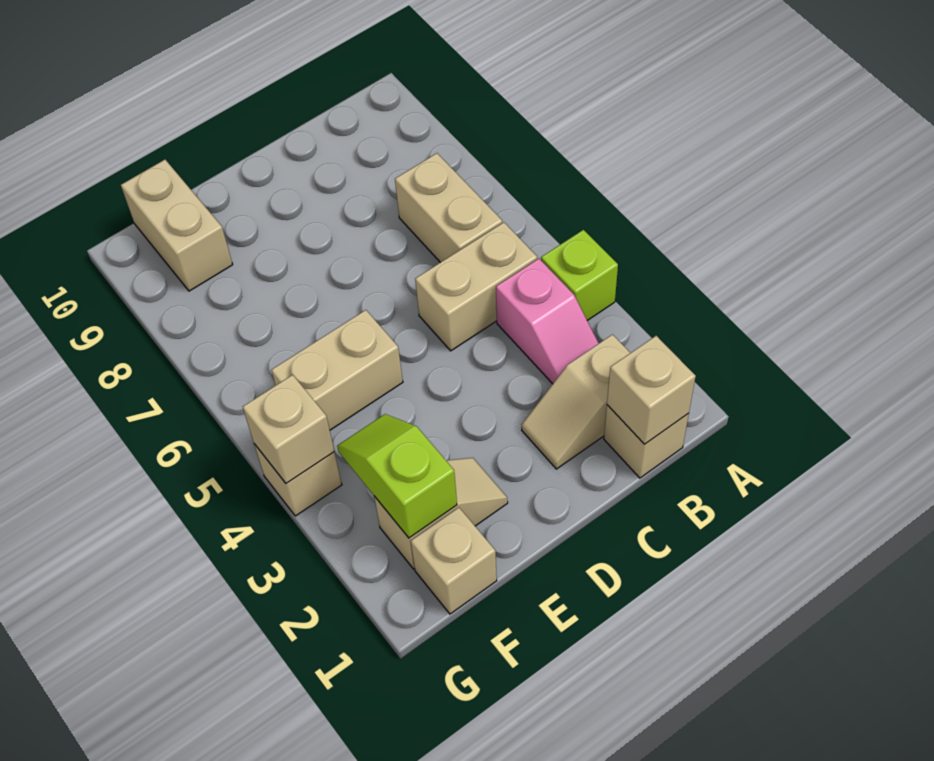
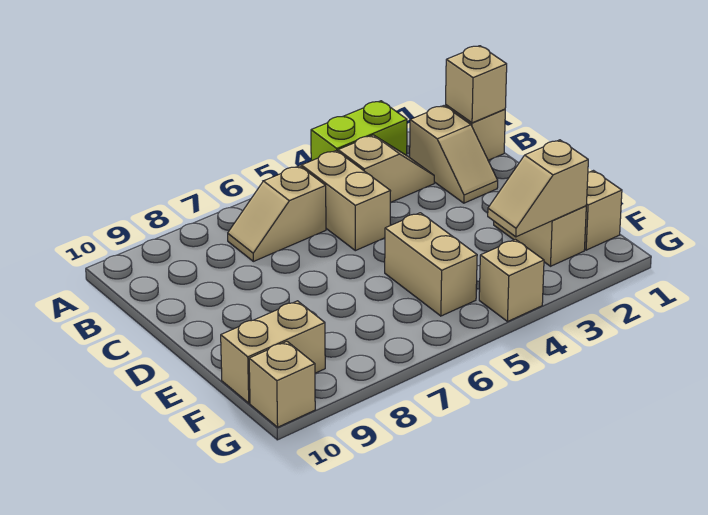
lime brick A4 level 1 -> lime brick A3:A4 level 1
pink slope B3:B4 level 1 top 4 -> tan slope B3:B4 level 1 top 4
tan brick B6:B7 level 1 -> tan slope B6:B7 level 1 top 6
lime slope F2:F3 level 2 top 2 -> tan slope F2:F3 level 2 top 2
tan brick G4 level 2 -> tan brick G10 level 1

